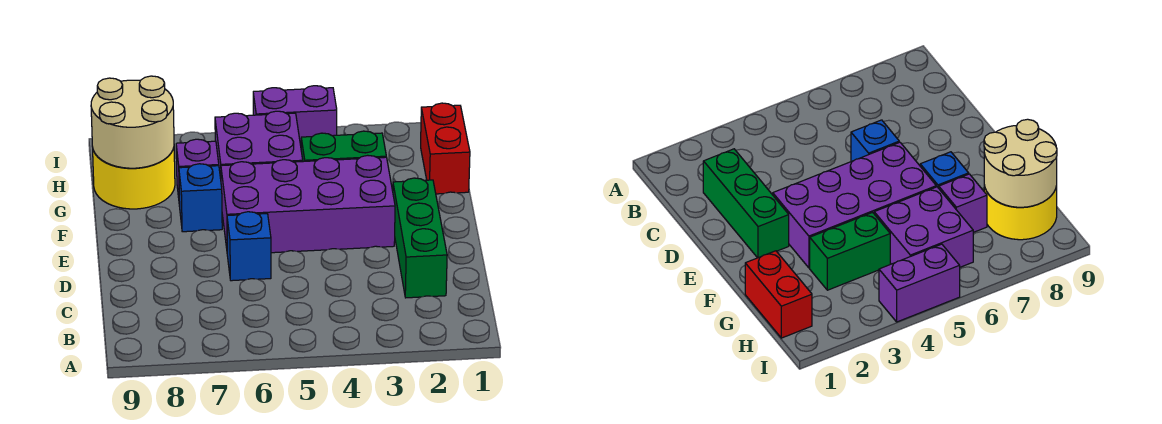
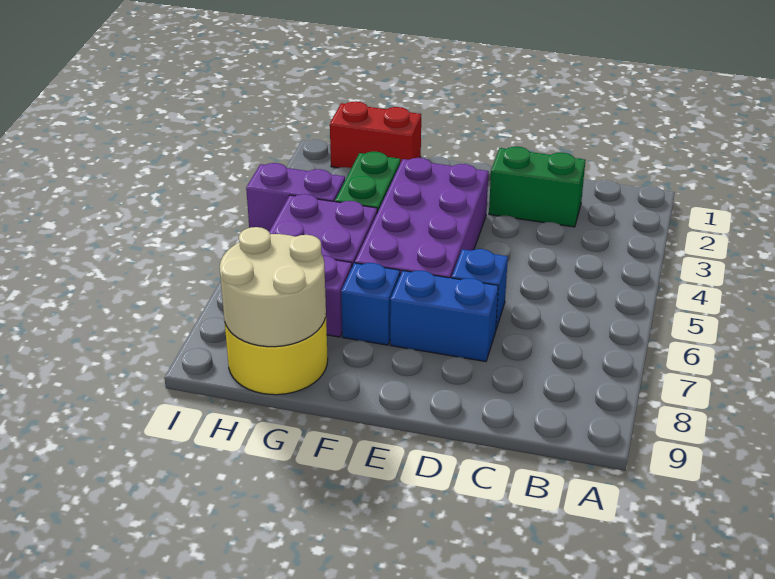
green brick C2:E2 level 1 -> green brick C2:D2 level 1
none -> blue brick D7:E7 level 1
purple brick I4:I5 level 1 -> purple brick H4:I4 level 1

